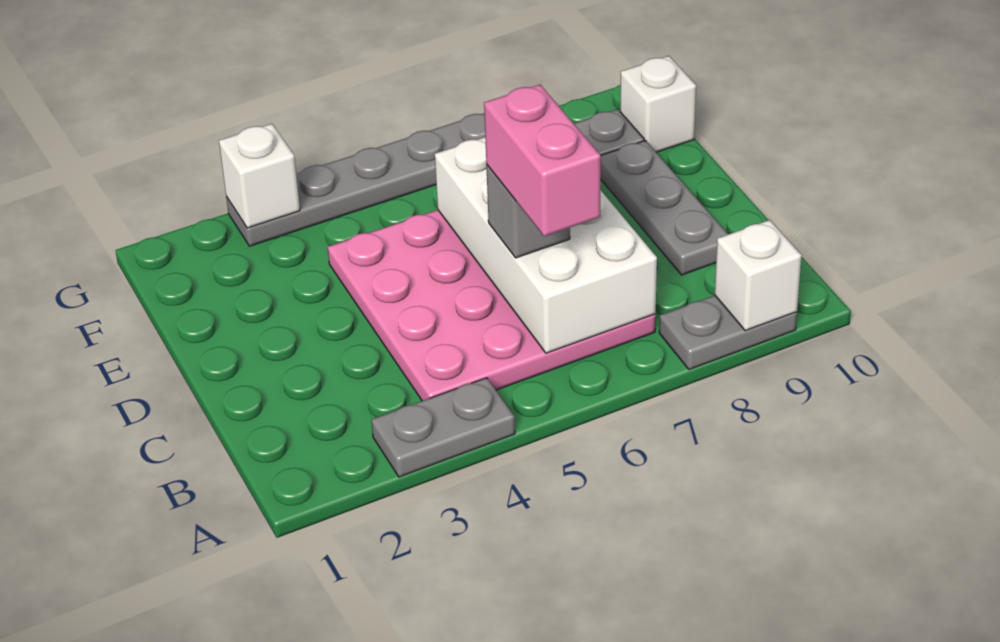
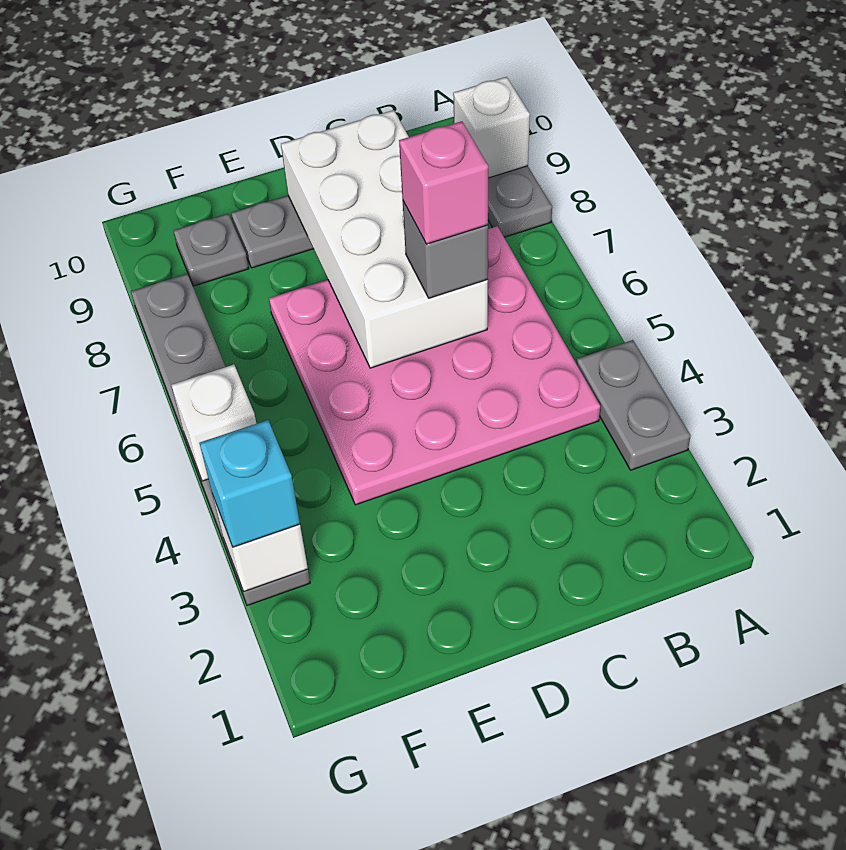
white brick B6:E7 level 2 -> white brick C6:D9 level 2
pink brick B6:C6 level 4 -> pink brick C6 level 4
white brick F10 level 1 -> white brick G5 level 2
none -> cyan brick G3 level 3

